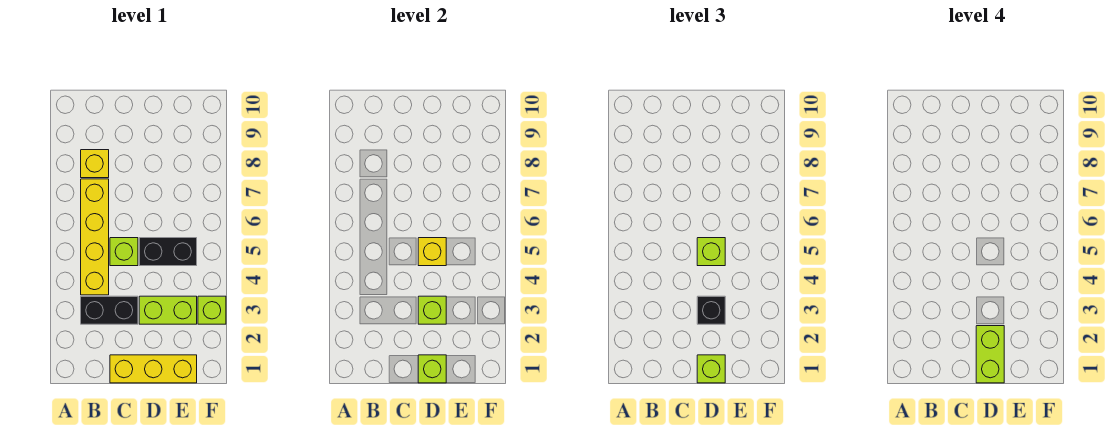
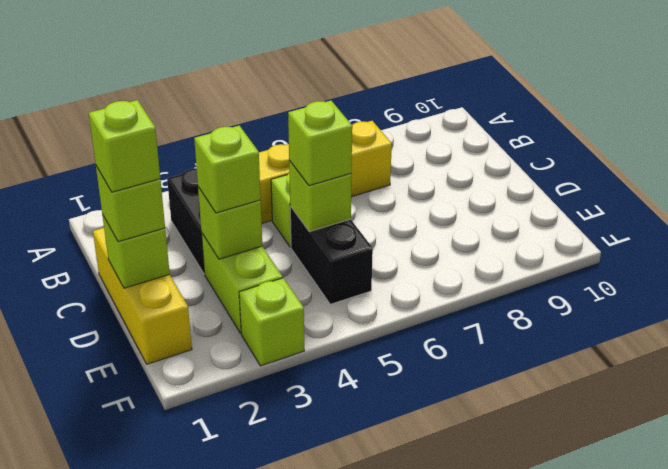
yellow brick B8 level 1 -> none
lime brick D1:D2 level 4 -> lime brick D1 level 4
black brick D3 level 3 -> lime brick D3 level 3
yellow brick D5 level 2 -> lime brick D5 level 2

